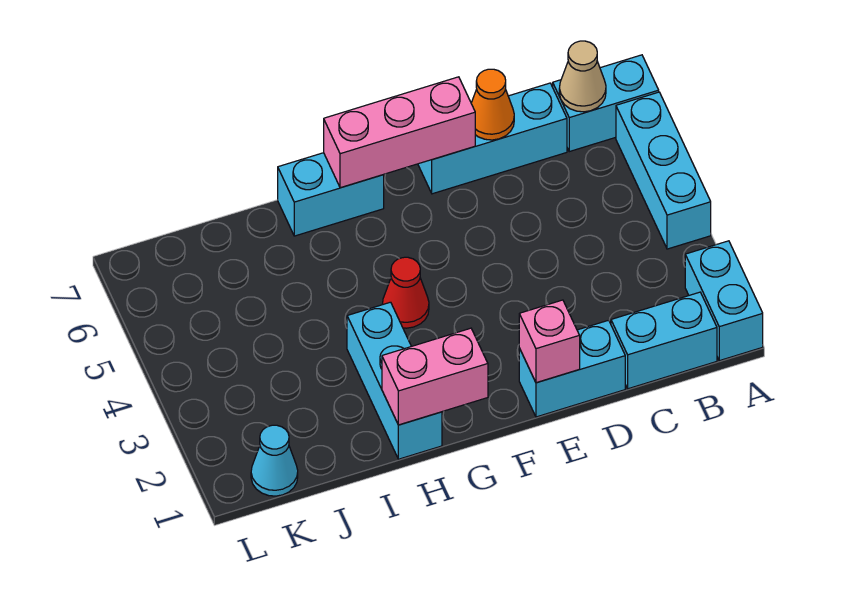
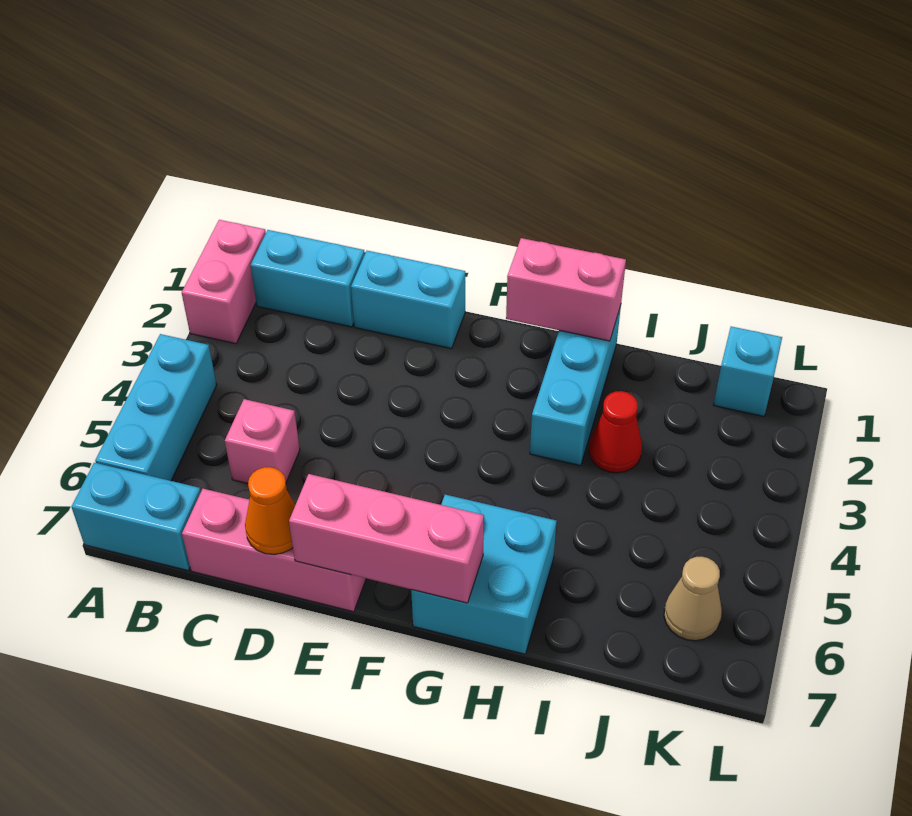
cyan brick A1:A2 level 1 -> pink brick A1:A2 level 1
tan cone B7 level 2 -> tan cone K6 level 1
cyan brick C7:E7 level 1 -> pink brick C7:E7 level 1
pink brick E1 level 2 -> pink brick C5 level 1
red cone G4 level 1 -> red cone I3 level 1
cyan brick G7:H7 level 1 -> cyan brick G6:H7 level 1
cyan cone K1 level 1 -> cyan brick K1 level 1

